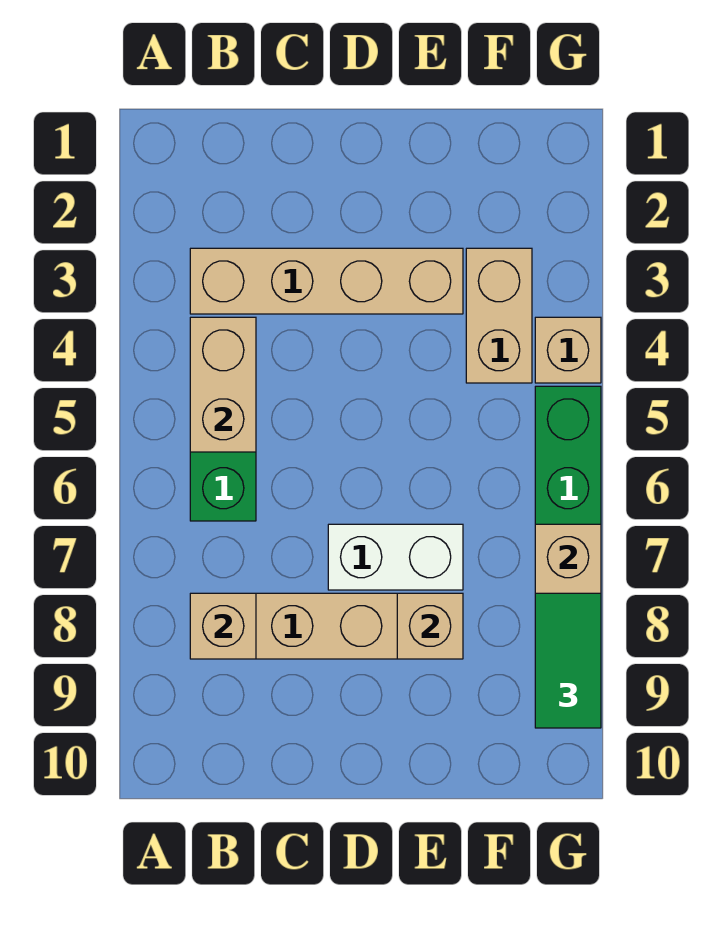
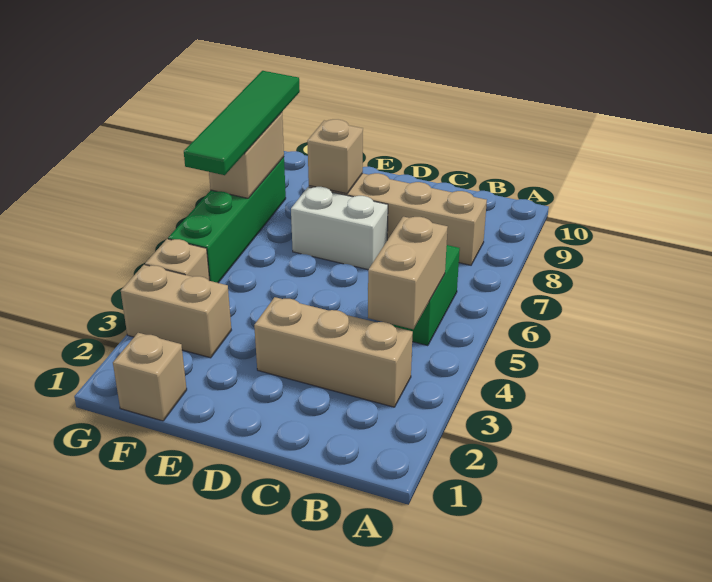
tan brick B3:E3 level 1 -> tan brick B3:D3 level 1
tan brick B8 level 2 -> tan brick F1 level 1
tan brick F3:F4 level 1 -> tan brick F3:G3 level 1
green tile G8:G9 level 3 -> green tile G6:G9 level 3

